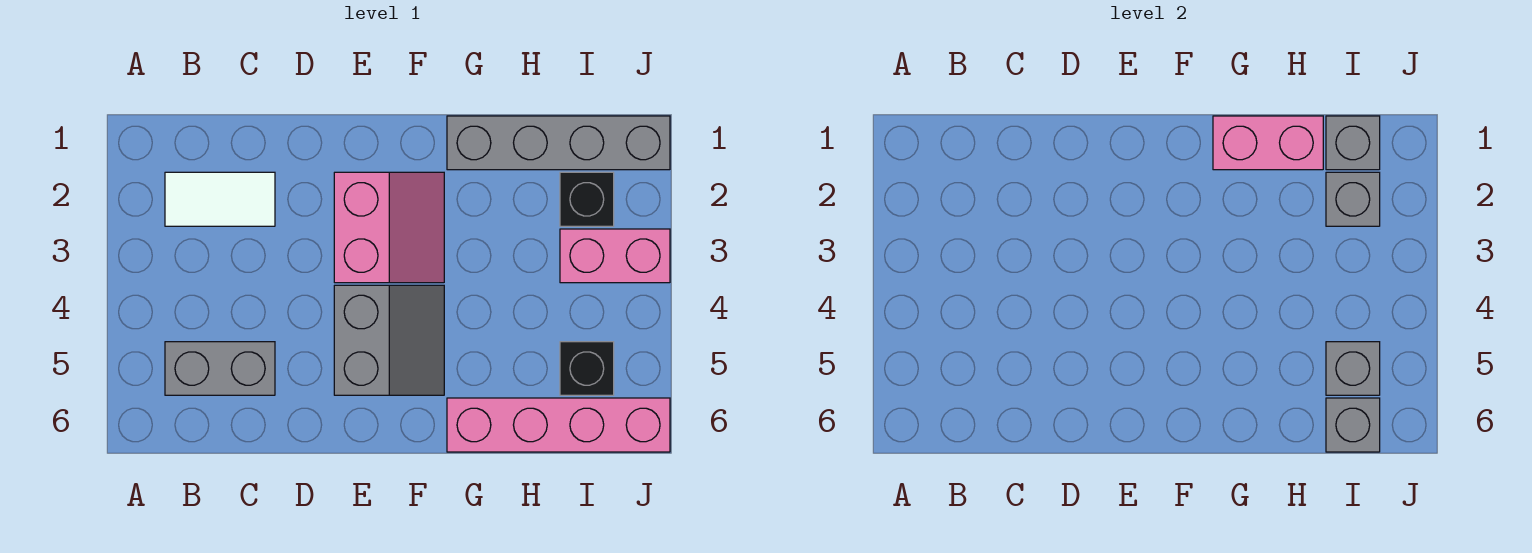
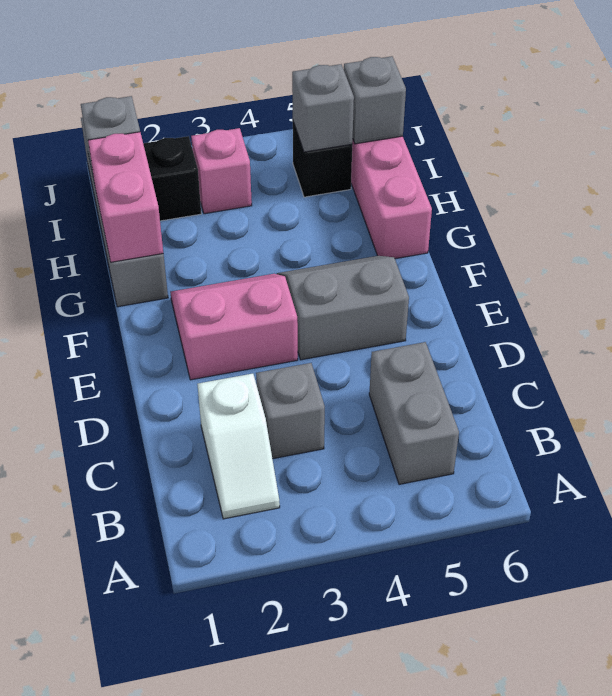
white tile B2:C2 level 1 -> white slope B2:C2 level 1 top C
grey brick I2 level 2 -> grey brick C3 level 1
pink brick I3:J3 level 1 -> pink brick I3 level 1

